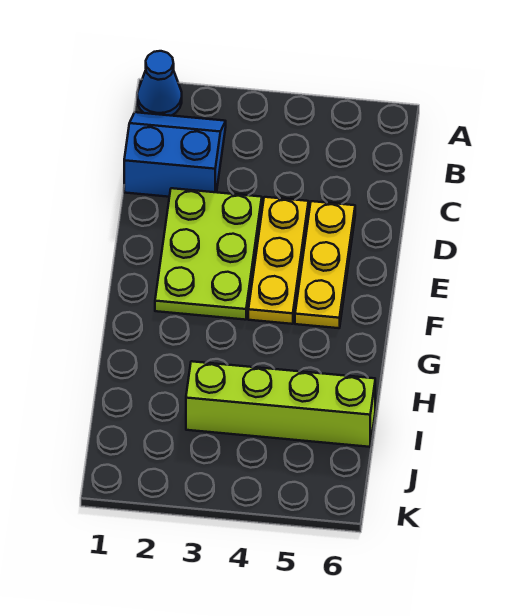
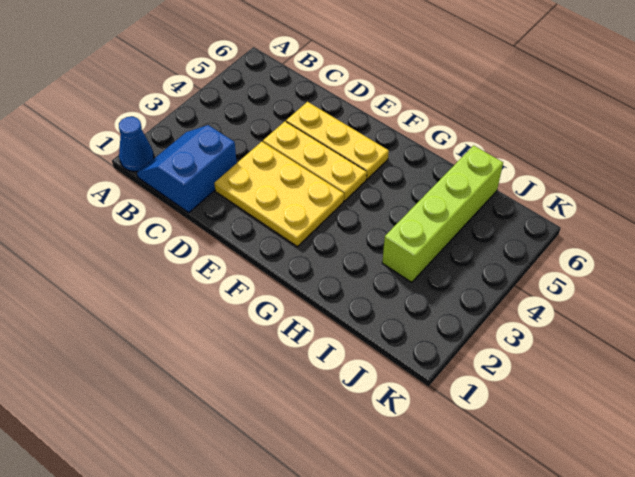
lime plate D2:F3 level 1 -> yellow plate D2:F3 level 1

